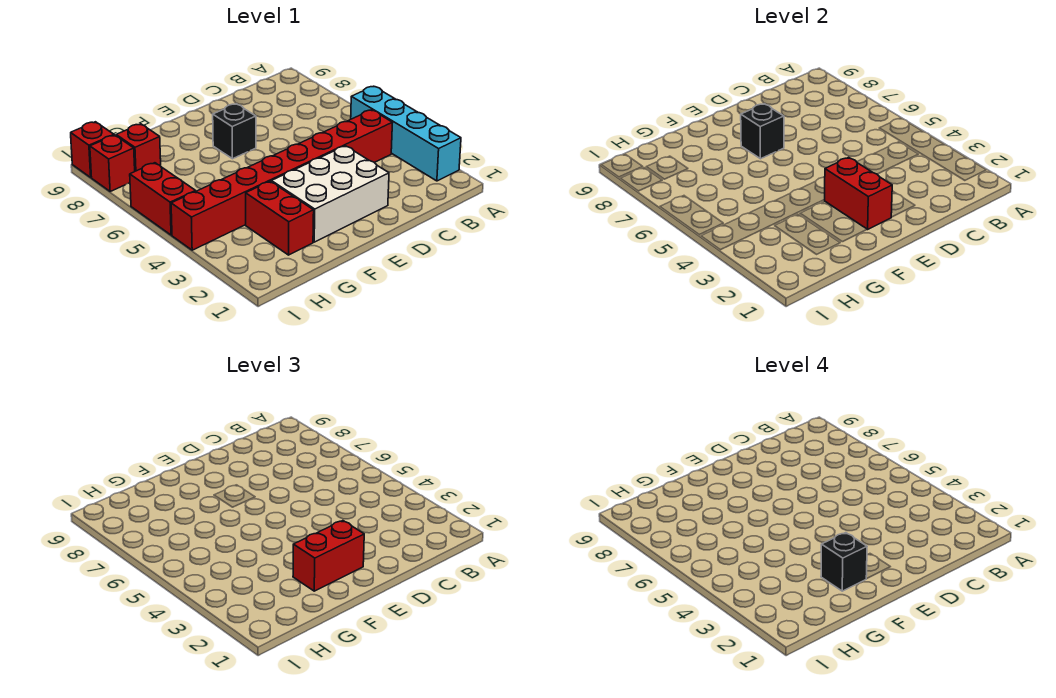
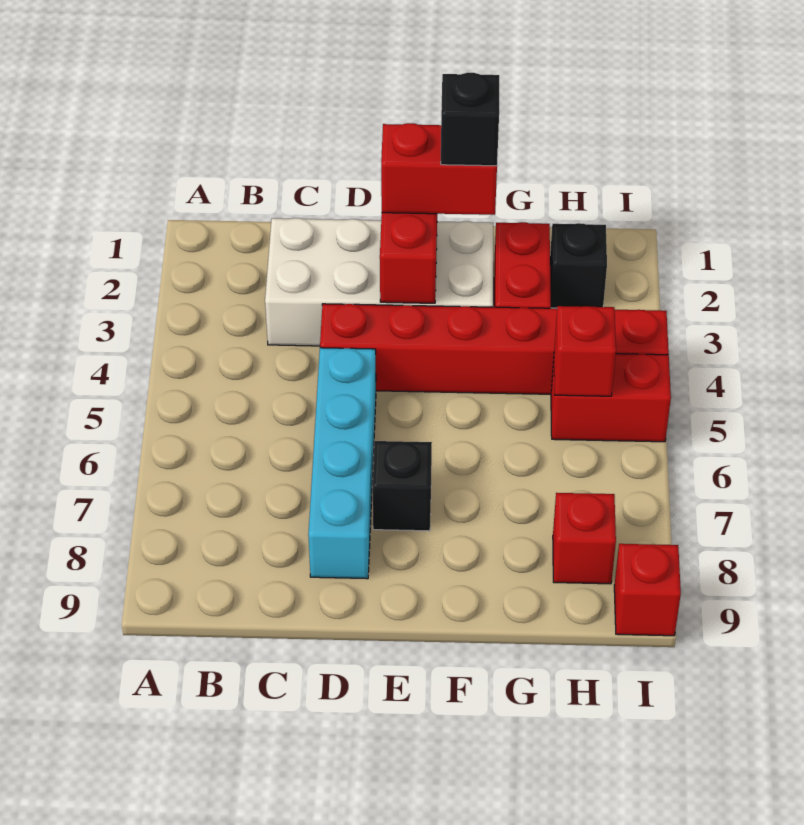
cyan brick A2:A5 level 1 -> cyan brick D5:D8 level 1
red brick B4:I4 level 1 -> red brick D4:I4 level 1
white brick D2:F3 level 1 -> white brick C2:F3 level 1
black brick E7 level 2 -> black brick H2 level 1
red brick I5:I6 level 1 -> red brick H5:I5 level 1
red brick I8 level 1 -> red brick H5 level 2

